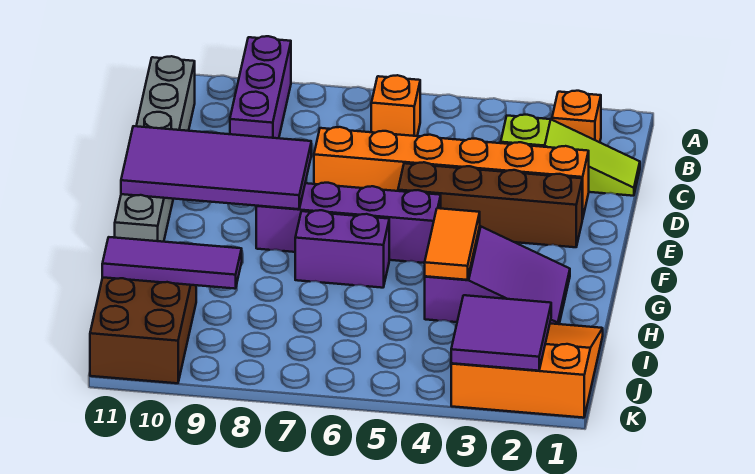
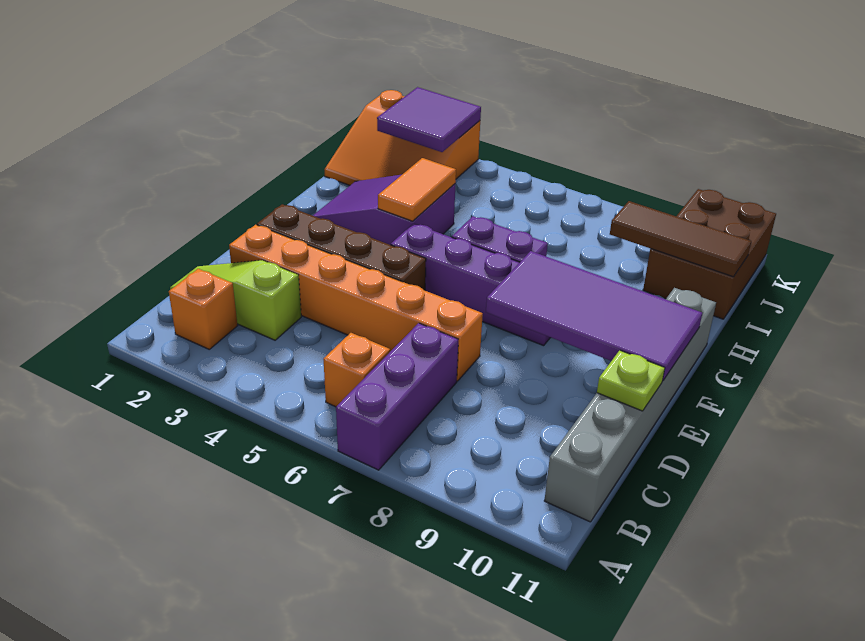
purple brick A9:C9 level 1 -> purple brick A7:C7 level 1
none -> lime plate D11 level 2
purple tile I9:I11 level 2 -> brown tile I9:I11 level 2

